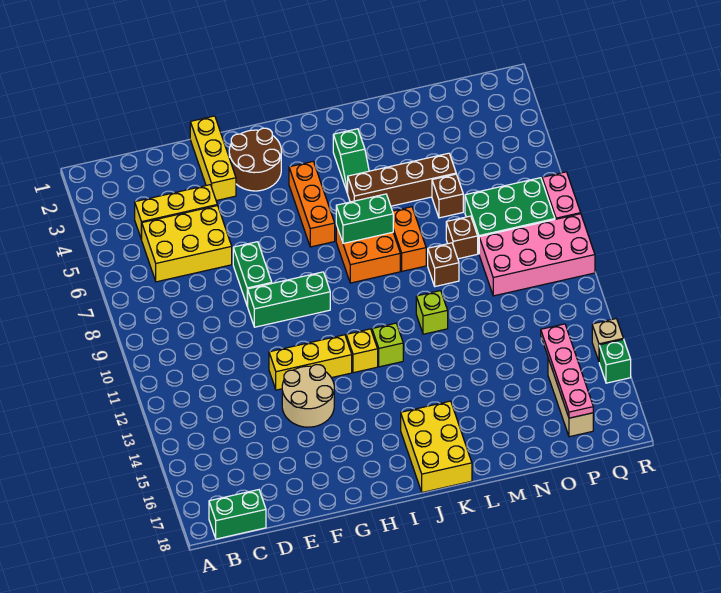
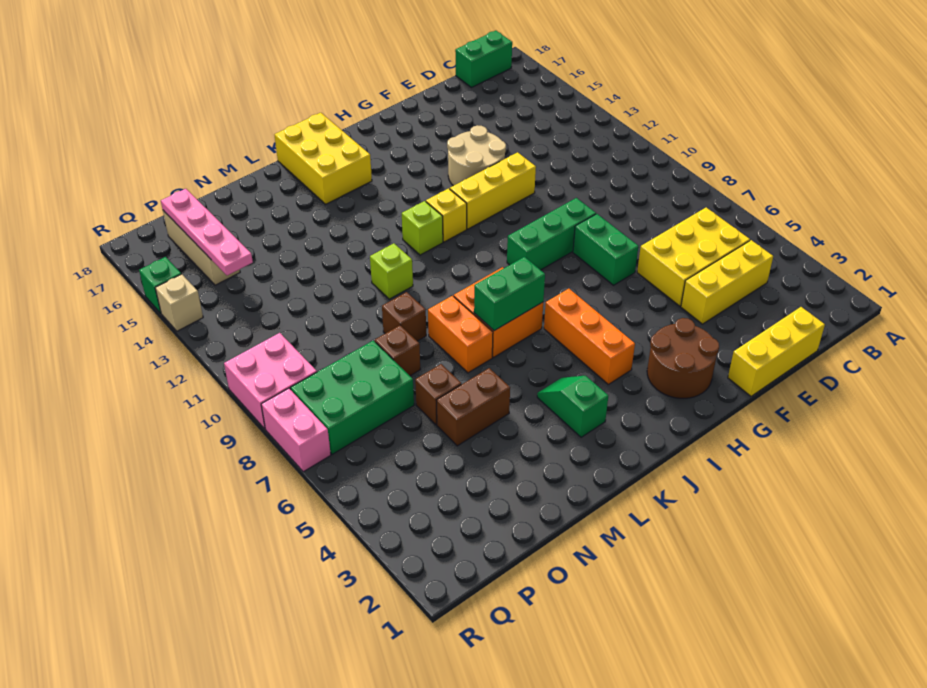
yellow brick F1:F3 level 1 -> yellow brick D1:F1 level 1
brown brick K5:N5 level 1 -> brown brick M5:N5 level 1
pink brick O9:R10 level 1 -> pink brick Q9:R10 level 1

